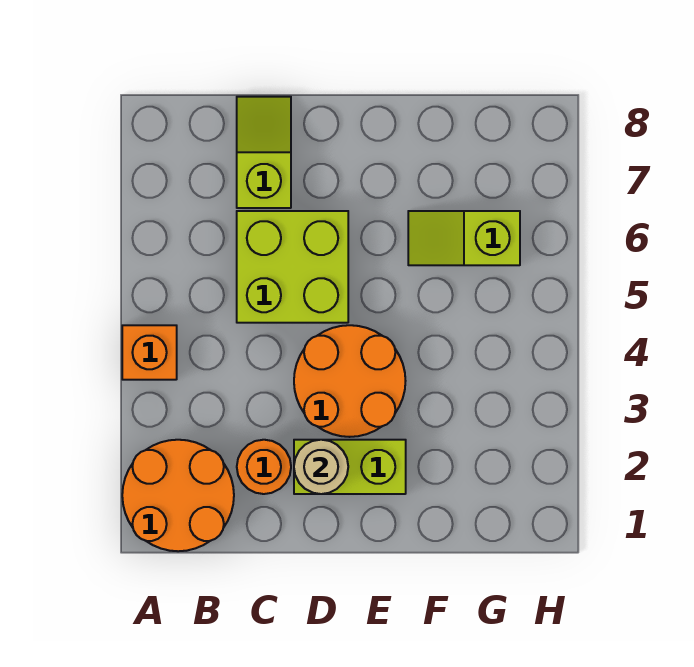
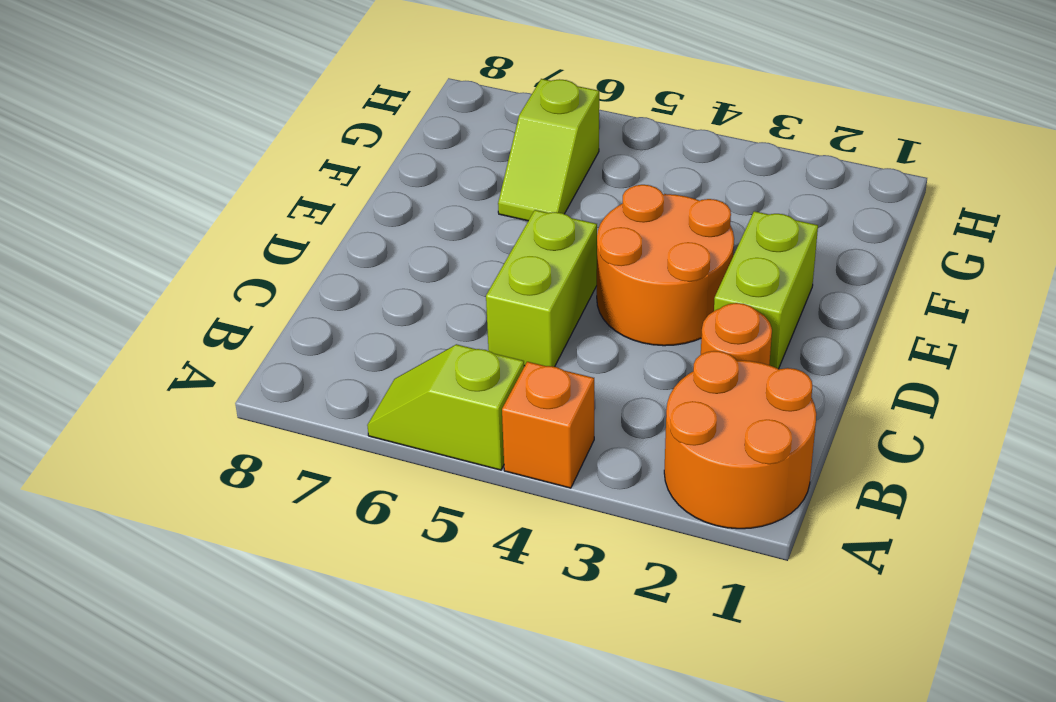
lime brick C5:D6 level 1 -> lime brick C5:D5 level 1
lime slope C7:C8 level 1 top 7 -> lime slope A5:A6 level 1 top 5
tan round brick D2 level 2 -> none

